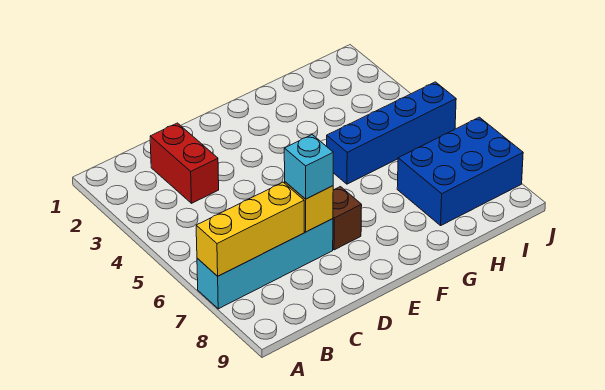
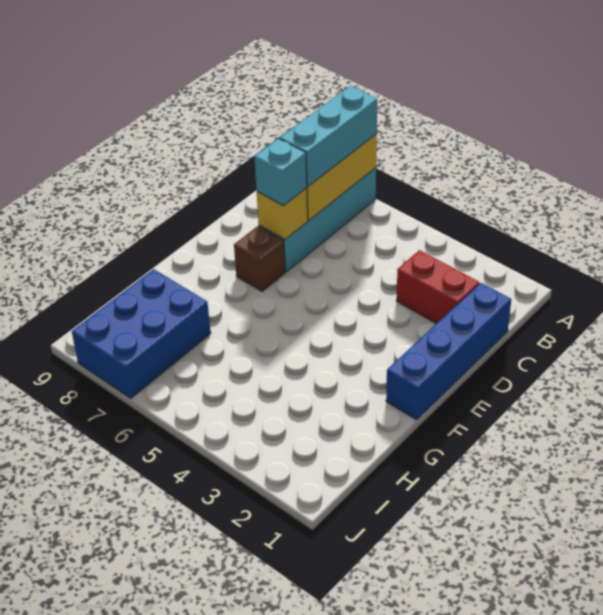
none -> cyan brick A7:C7 level 3
blue brick G5:J5 level 1 -> blue brick C1:F1 level 1

